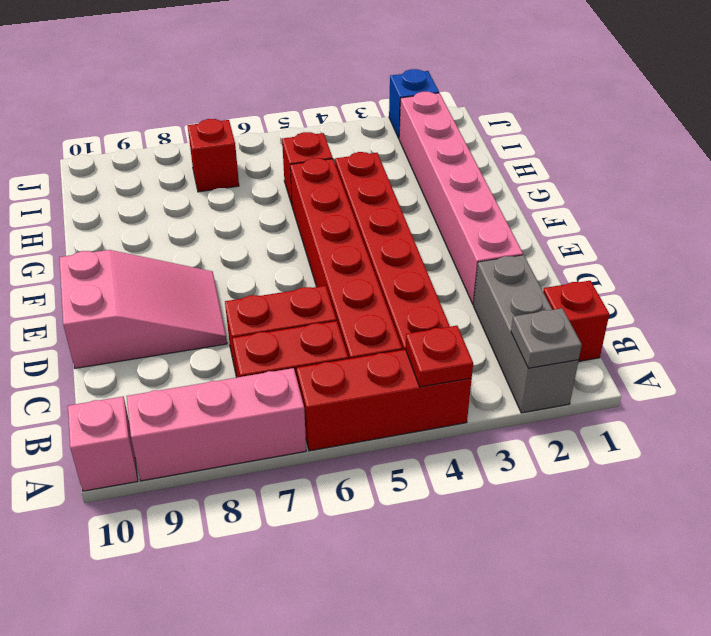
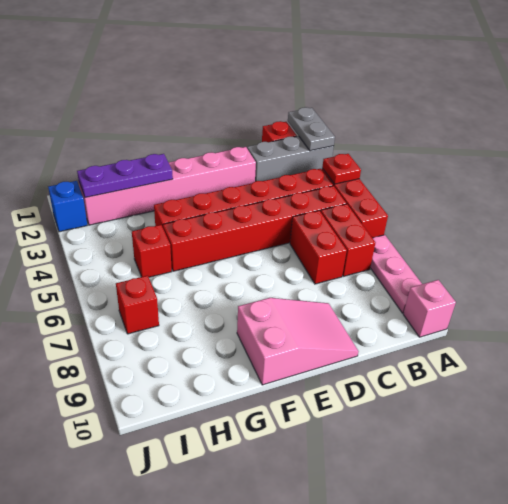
grey plate A2 level 2 -> grey plate A1:A2 level 2
pink brick A7:A9 level 1 -> pink plate A7:A9 level 1
pink slope D8:E10 level 1 top 10 -> pink slope D9:F10 level 1 top F
none -> purple plate G2:I2 level 2

